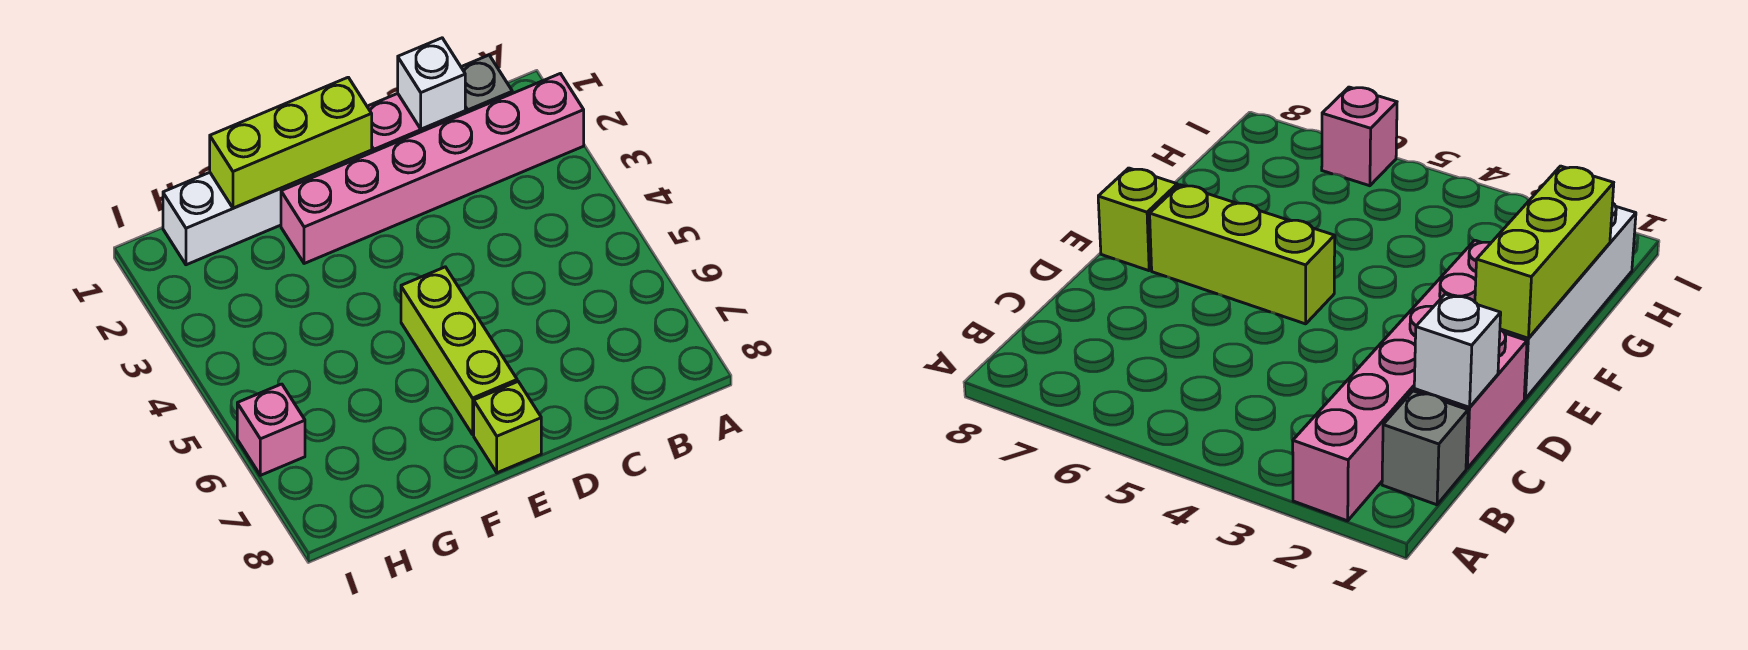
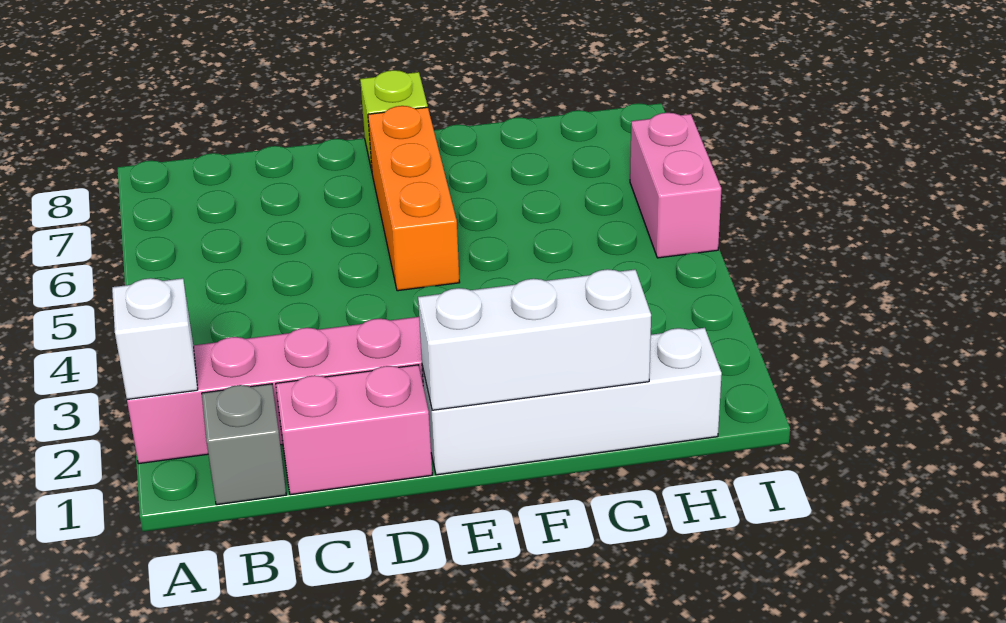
white brick C1 level 2 -> white brick A2 level 2
lime brick E1:G1 level 2 -> white brick E1:G1 level 2
lime brick E5:E7 level 1 -> orange brick E5:E7 level 1
pink brick I6 level 1 -> pink brick I5:I6 level 1

